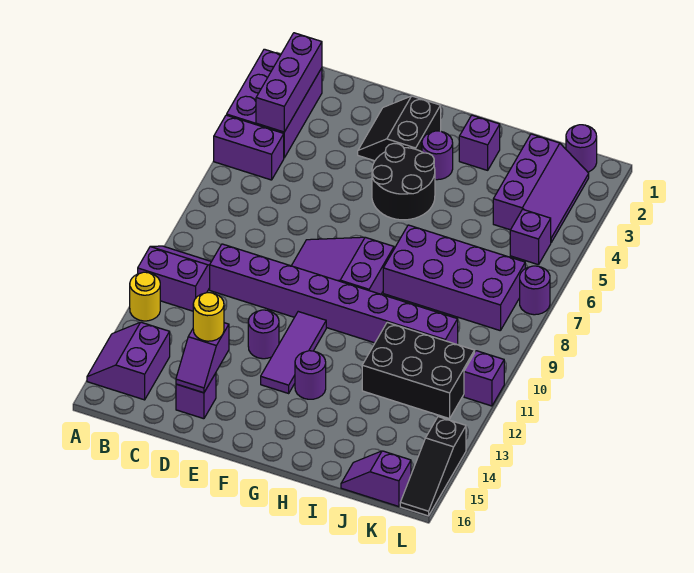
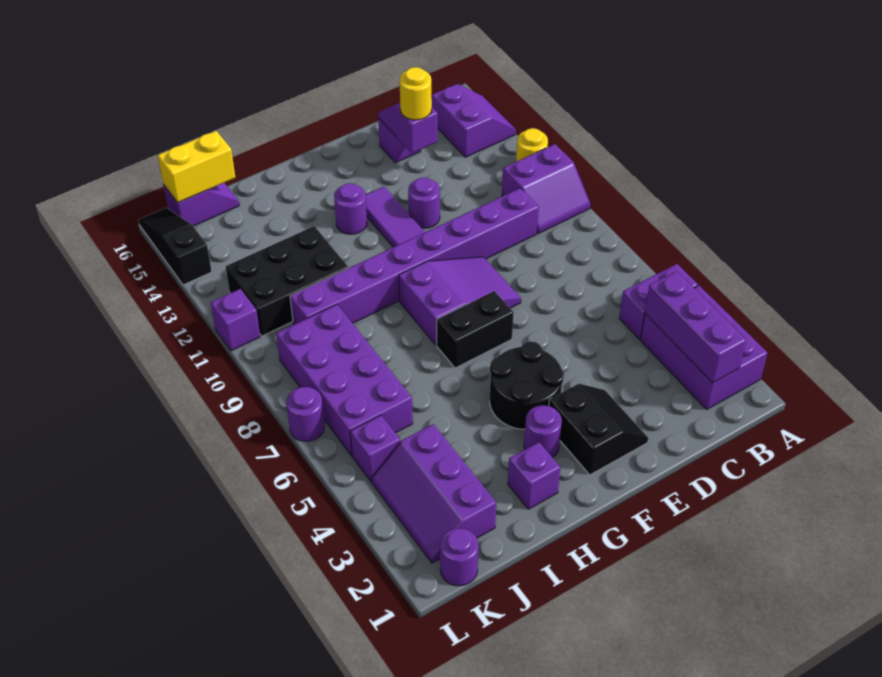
none -> black brick F7:G7 level 1
purple brick H7:K8 level 1 -> purple brick J6:K9 level 1
none -> yellow brick J16:K16 level 2

